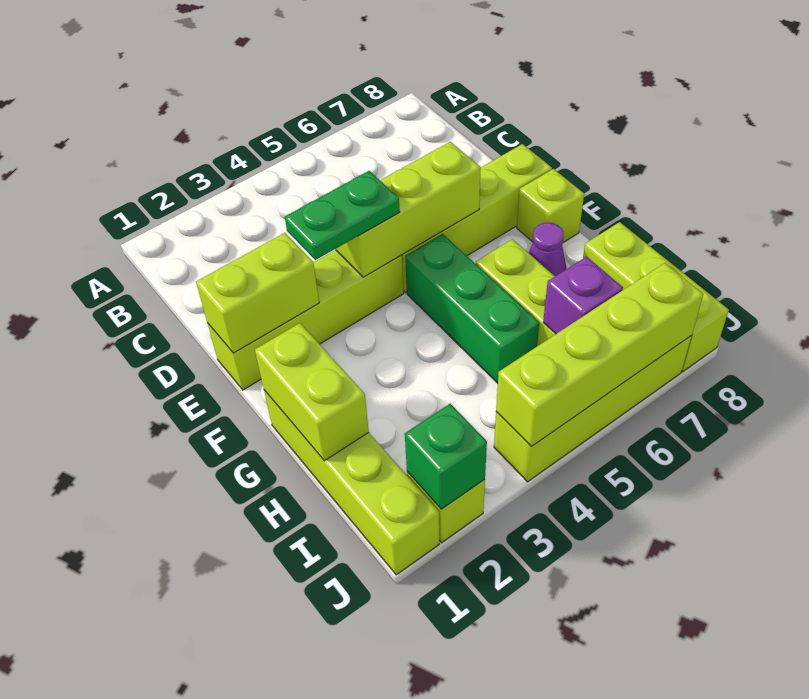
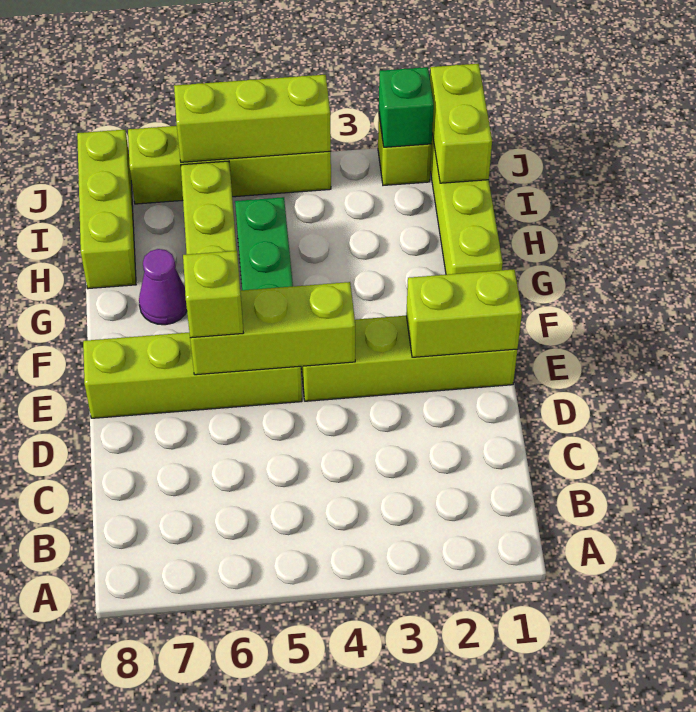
green plate E3:E4 level 3 -> none
lime brick F8 level 1 -> lime brick E6 level 3
lime brick G1:H1 level 2 -> lime brick I1:J1 level 2
purple brick I6 level 2 -> none
lime brick J4:J7 level 2 -> lime brick J4:J6 level 2

